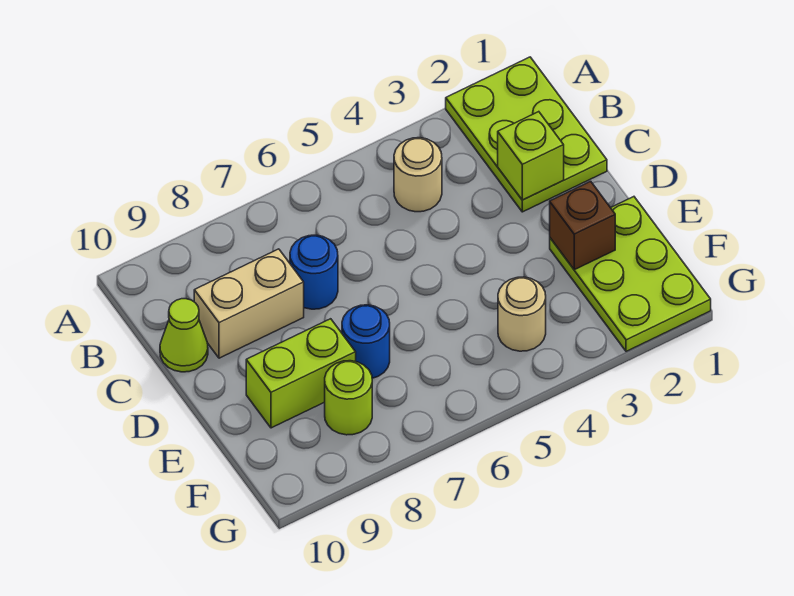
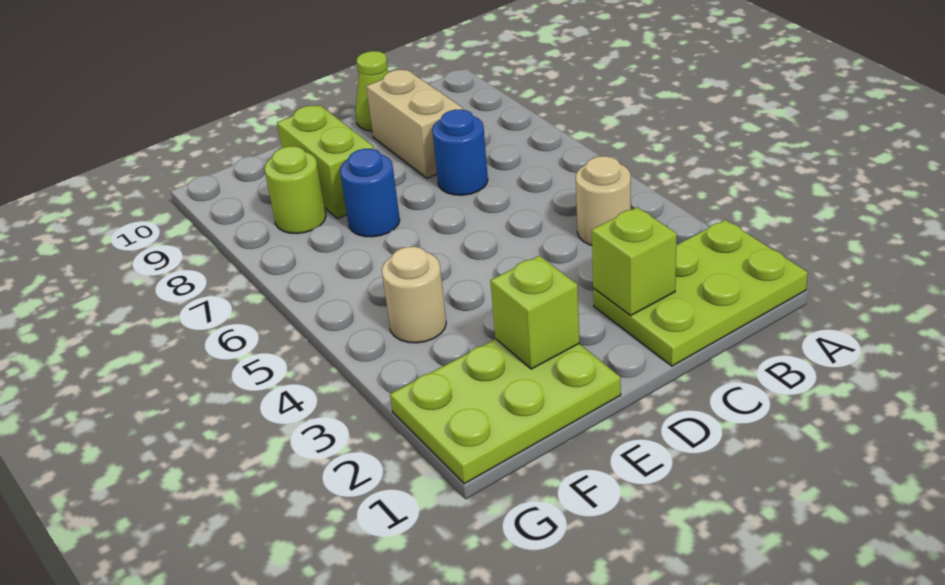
brown brick E2 level 2 -> lime brick E2 level 2

